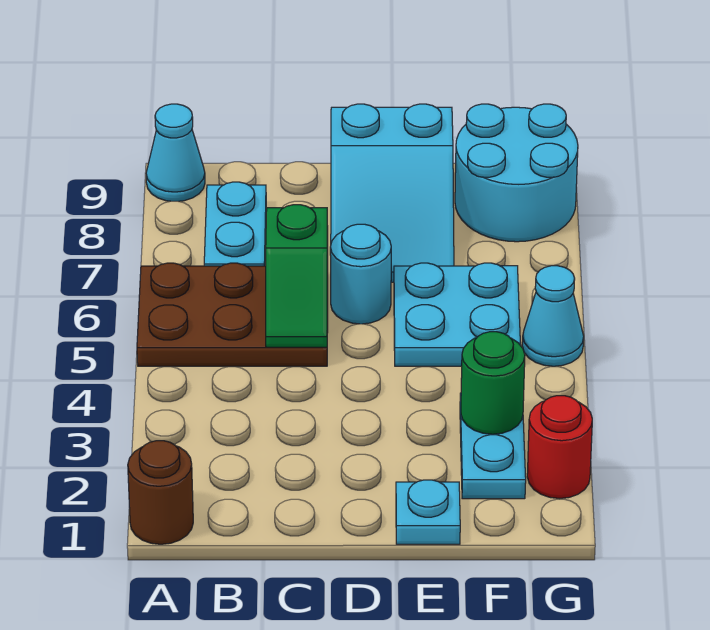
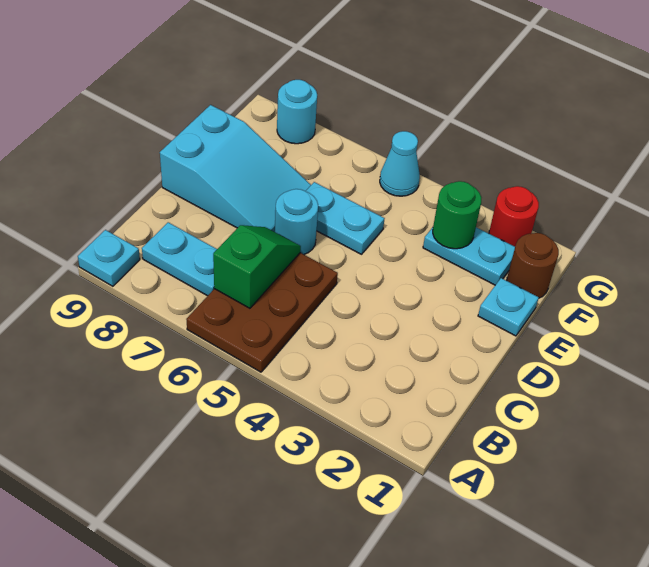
brown round brick A1 level 1 -> brown round brick F1 level 1
cyan cone A9 level 1 -> cyan plate A9 level 1
green slope C5:C6 level 2 top 6 -> green slope B6:C6 level 2 top B
cyan plate E5:F6 level 1 -> cyan plate E5:E6 level 1
cyan round brick F8:G9 level 1 -> cyan round brick G8 level 1

